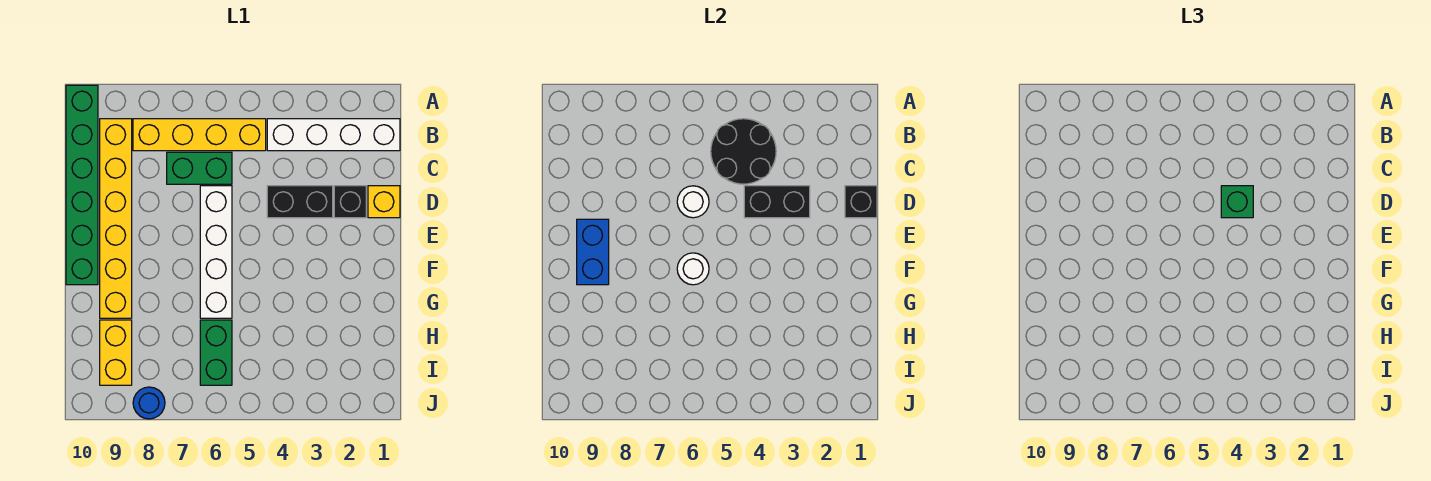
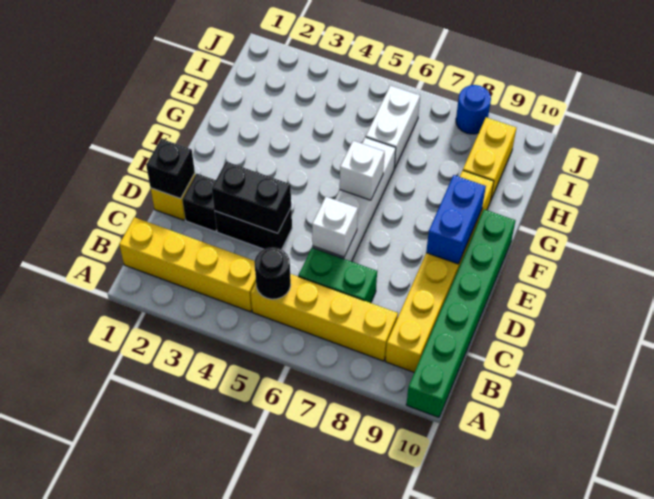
white brick B1:B4 level 1 -> yellow brick B1:B4 level 1
black round brick B4:C5 level 2 -> black round brick B5 level 2
green brick D4 level 3 -> none
white round brick D6 level 2 -> white brick D6 level 2
white round brick F6 level 2 -> white brick F6 level 2
green brick H6:I6 level 1 -> white brick H6:I6 level 1

